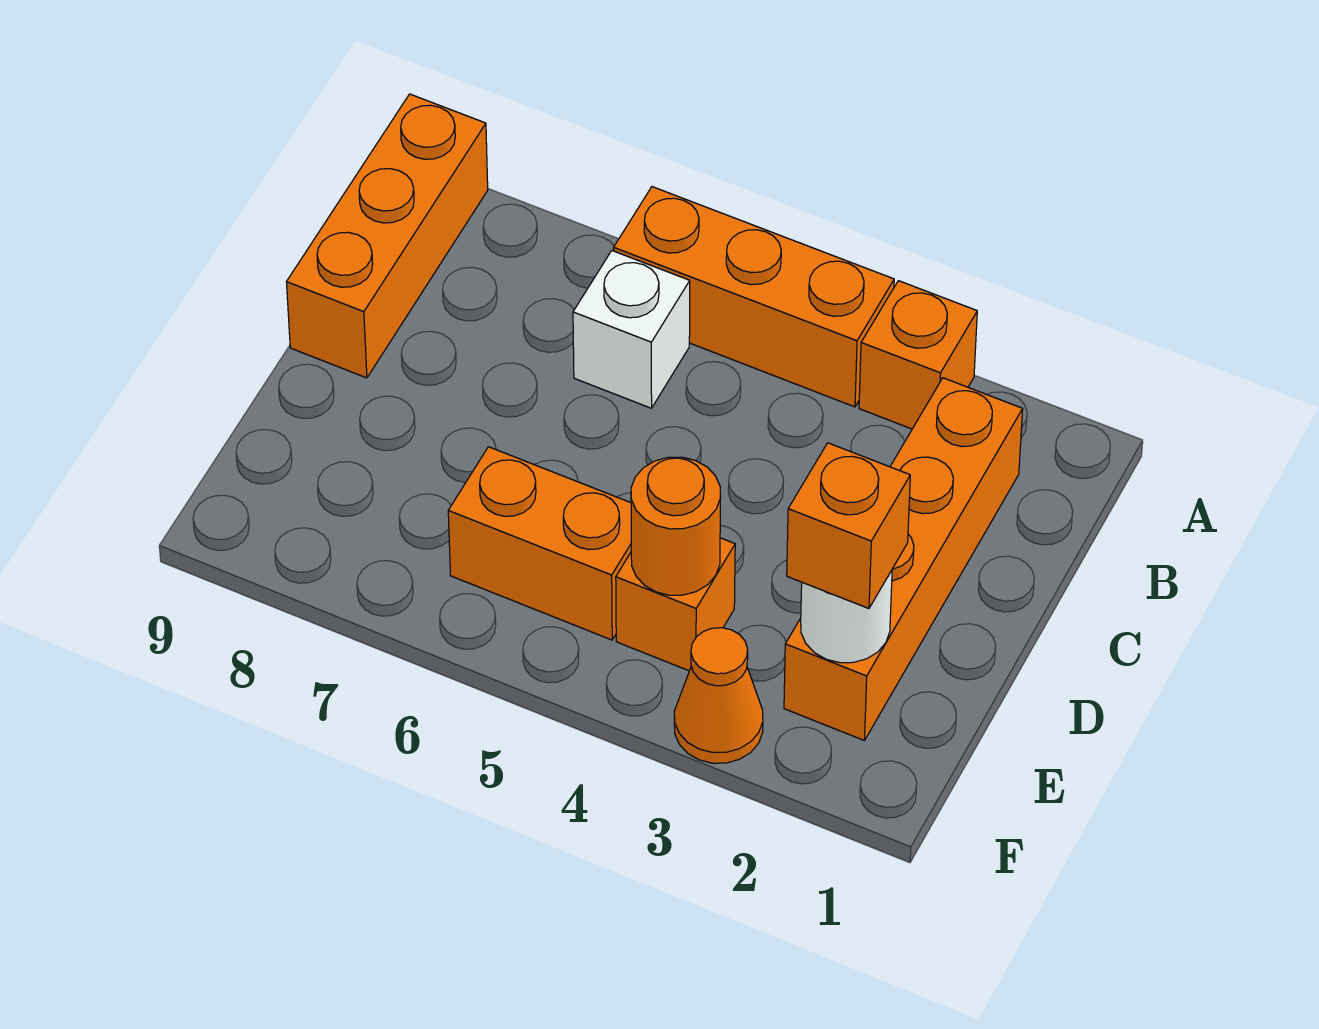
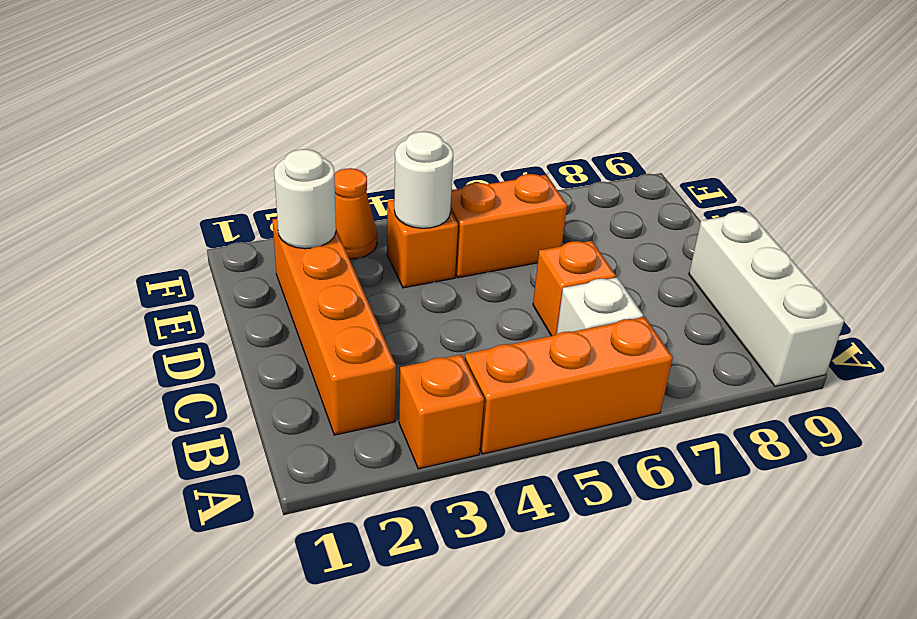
orange brick A9:C9 level 1 -> white brick A9:C9 level 1
orange brick E2 level 3 -> orange brick C6 level 1
orange round brick E4 level 2 -> white round brick E4 level 2

